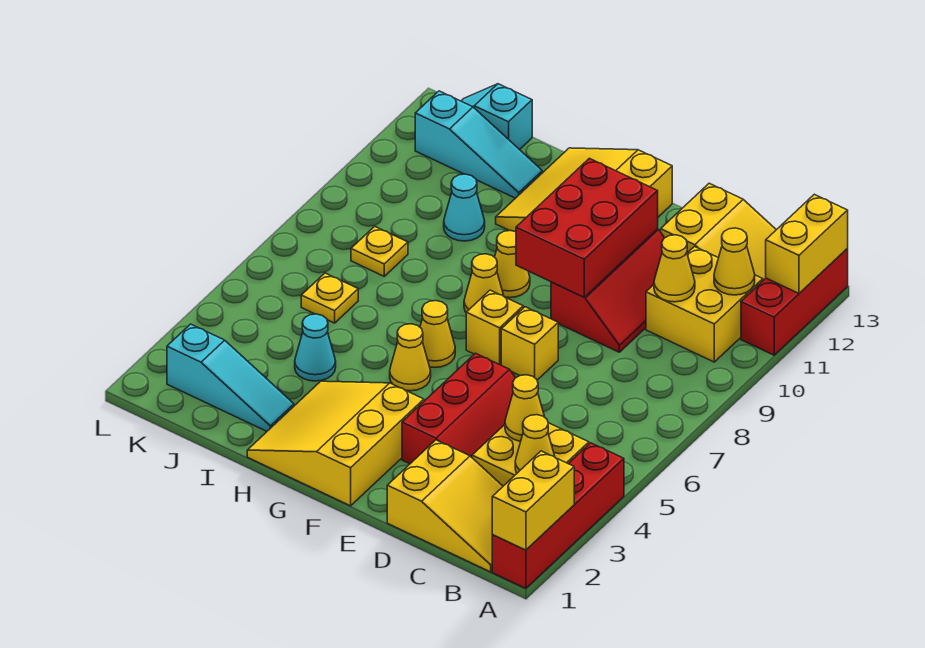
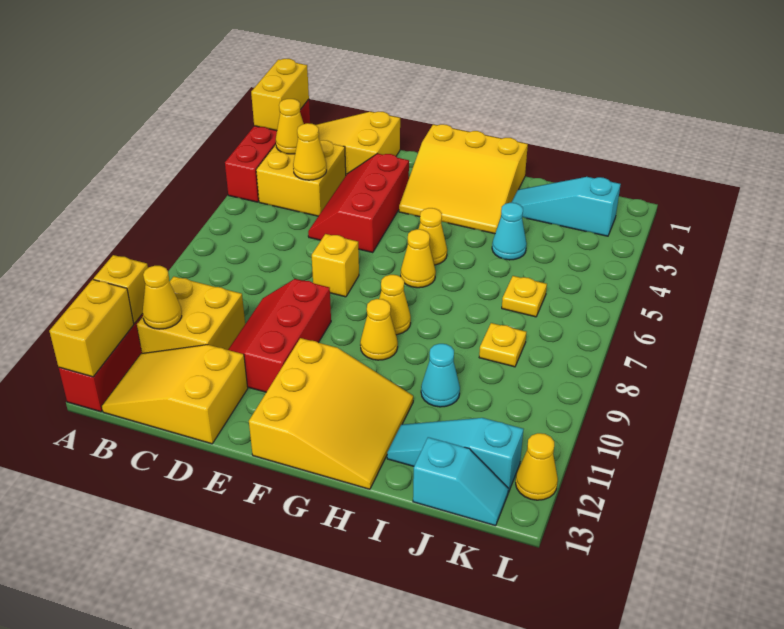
yellow cone C10 level 2 -> yellow cone L12 level 1
red brick E9:F11 level 2 -> none
yellow slope F1:H3 level 1 top F -> yellow slope F1:H3 level 1 top 1
yellow brick F7 level 1 -> yellow brick A11 level 2

